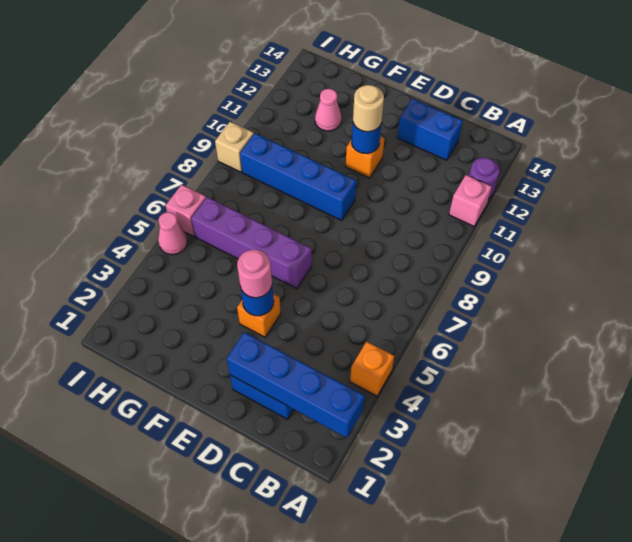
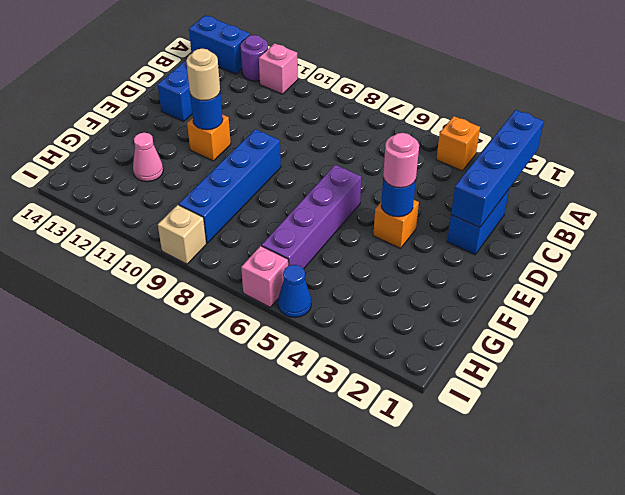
none -> blue brick A13:A14 level 1
pink cone I5 level 1 -> blue cone I5 level 1

